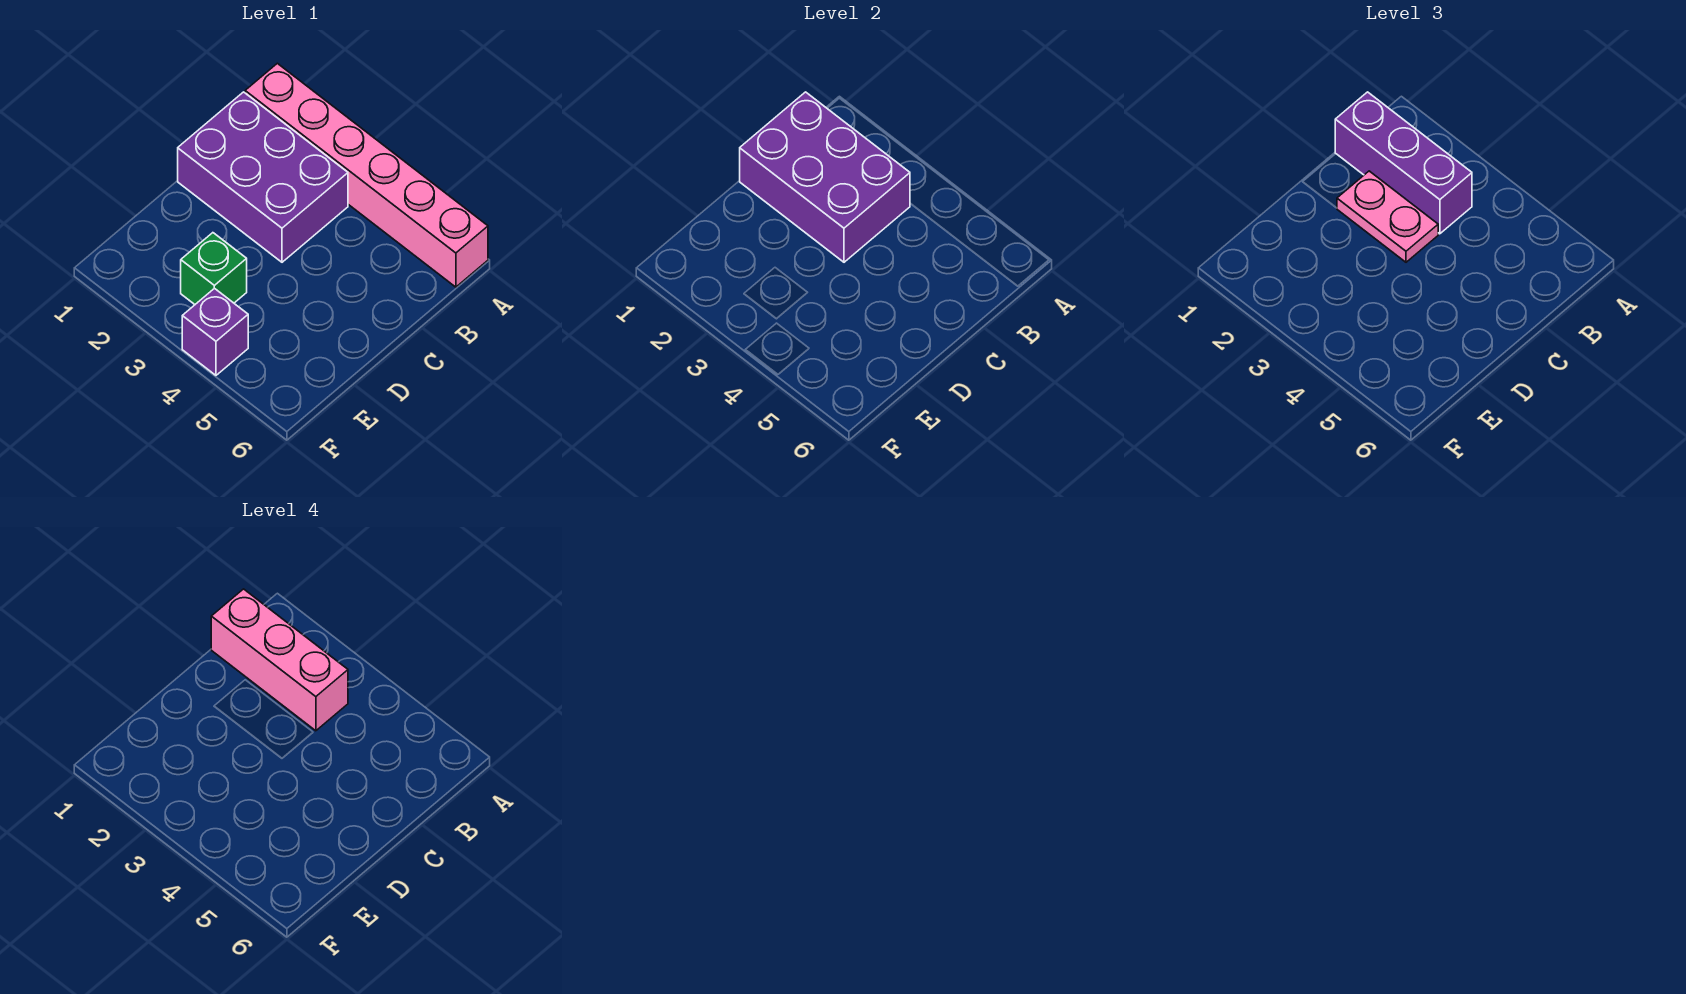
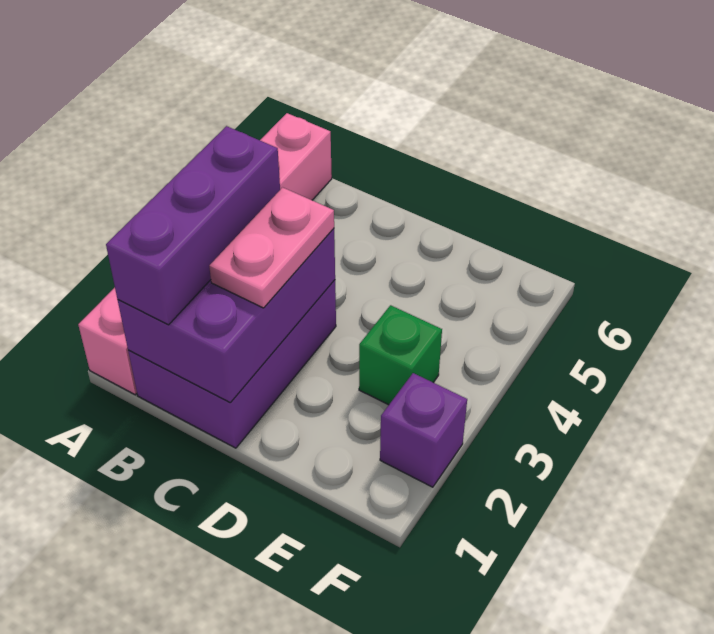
pink brick B1:B3 level 4 -> none
purple brick F4 level 1 -> purple brick F2 level 1

